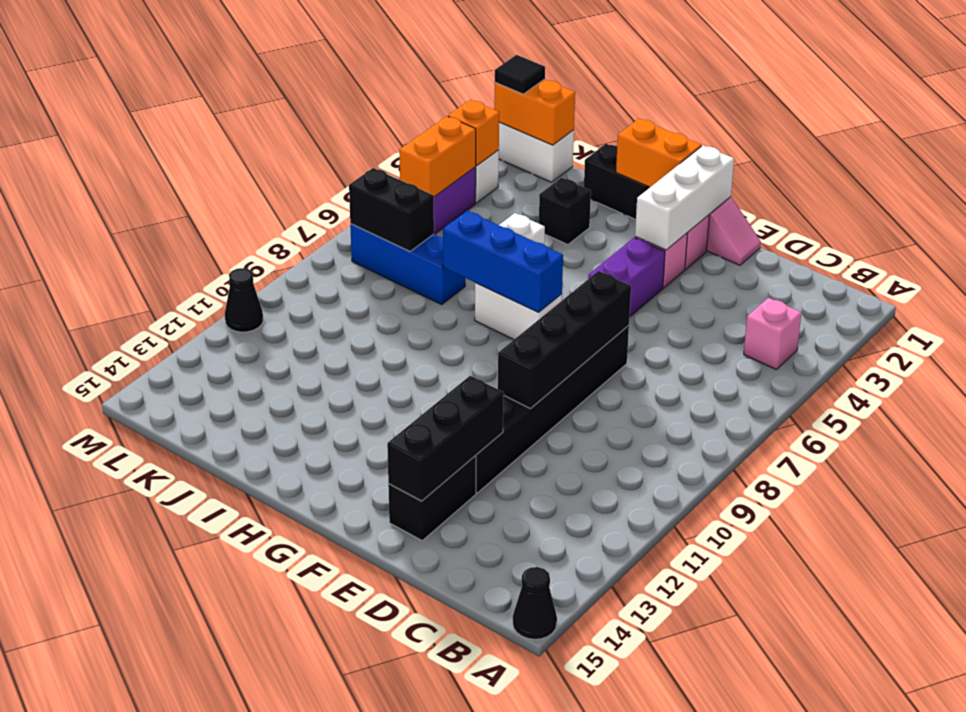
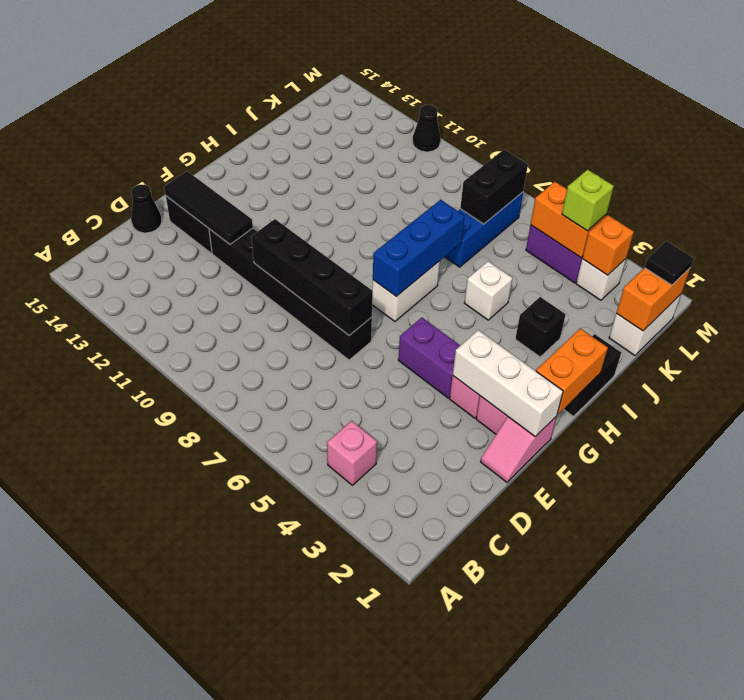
black cone A15 level 1 -> black cone D15 level 1
black brick E12:E14 level 2 -> black tile E12:E14 level 2
none -> lime brick L4 level 3

